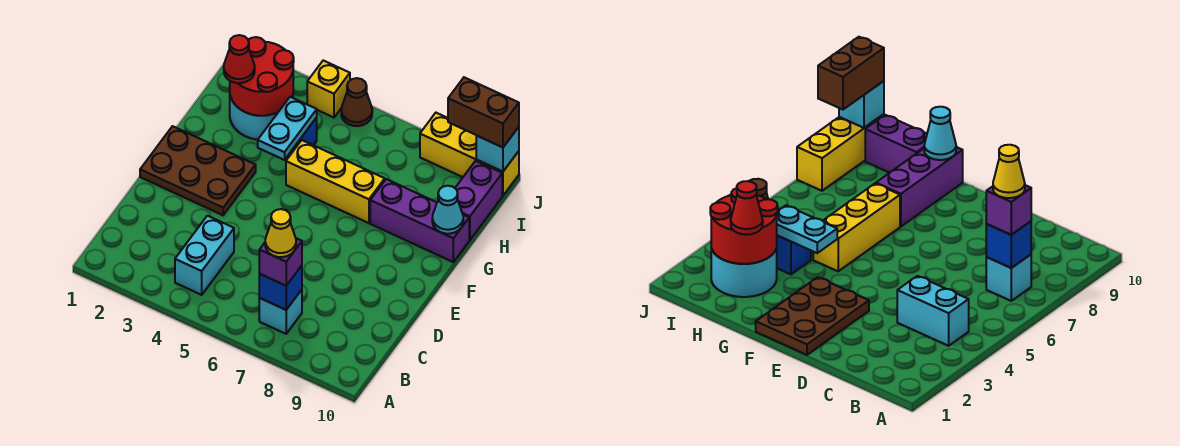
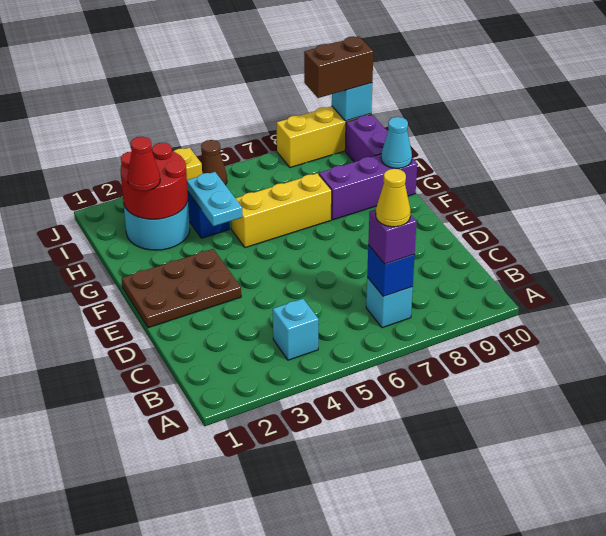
cyan brick B4:C4 level 1 -> cyan brick B4 level 1

